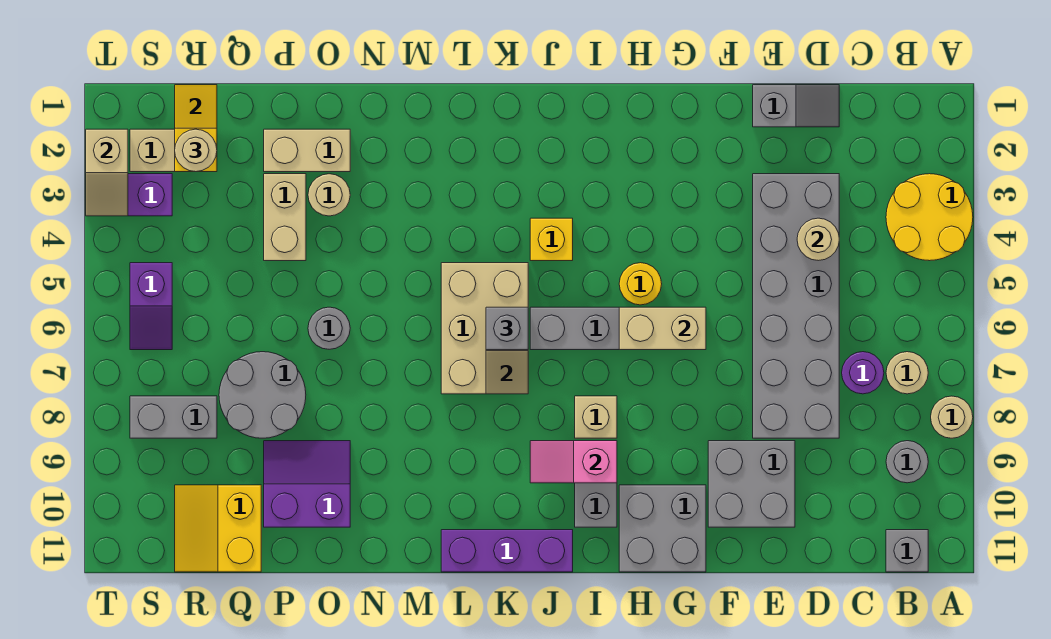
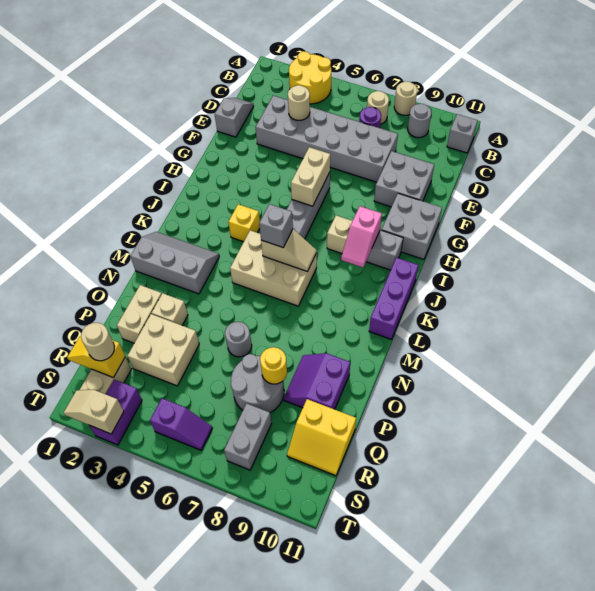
yellow round brick H5 level 1 -> yellow round brick P8 level 2
none -> grey slope L1:M3 level 1 top M
tan round brick O3 level 1 -> tan brick O3 level 1
tan brick P3:P4 level 1 -> tan brick P3:Q4 level 1
tan slope T2:T3 level 2 top 2 -> tan slope T2:T3 level 2 top 3

